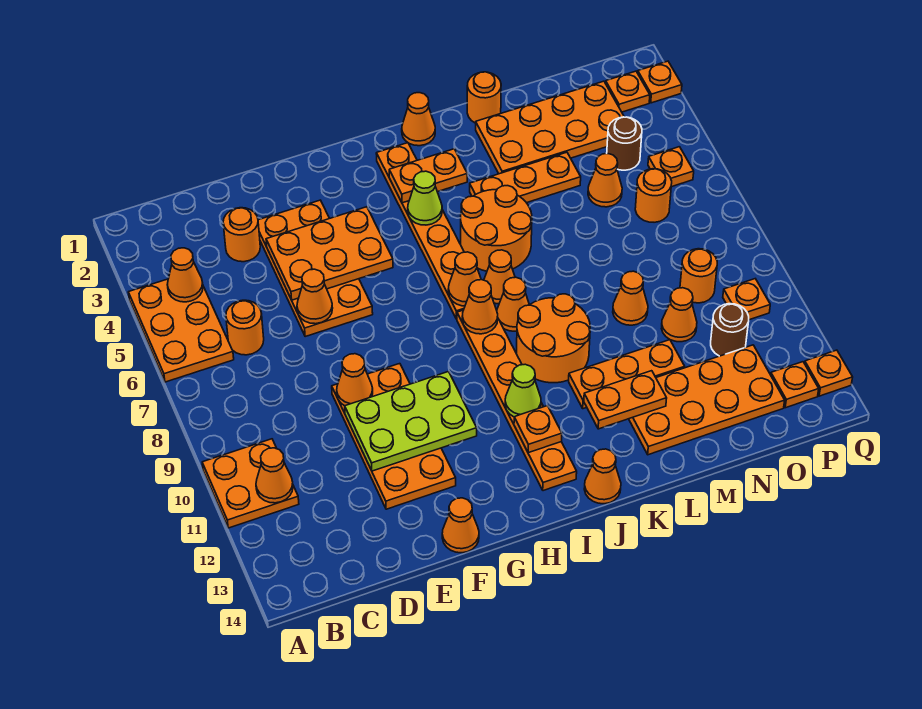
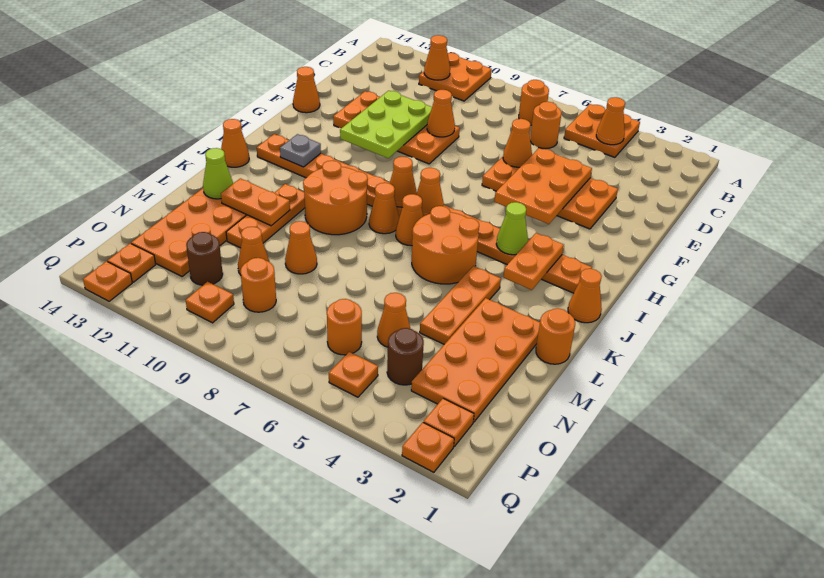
orange plate A4:B6 level 1 -> orange plate A4:B5 level 1
orange round brick D3 level 1 -> orange round brick B7 level 1
lime cone I11 level 2 -> lime cone L13 level 2
orange plate I12 level 2 -> grey plate I12 level 2
orange plate K12:L12 level 2 -> orange plate L11:L12 level 2

